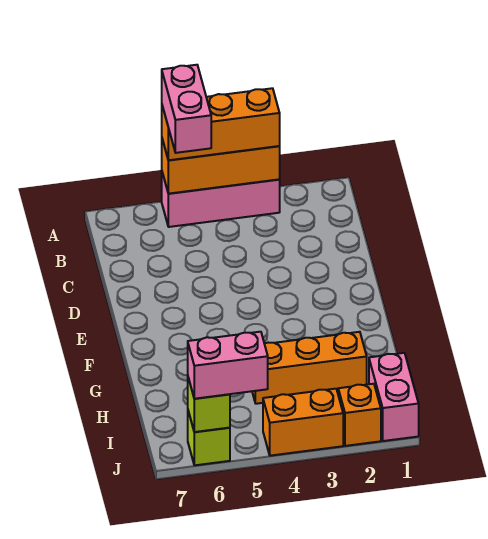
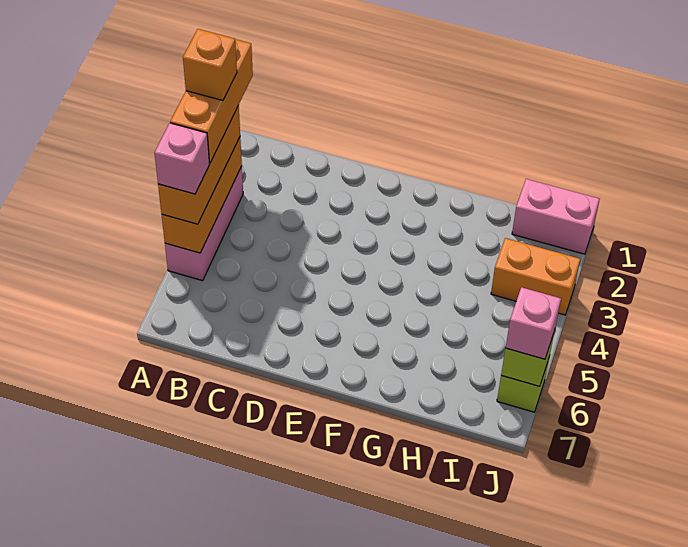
pink brick A5:B5 level 4 -> pink brick A5 level 4
orange brick H2:H4 level 1 -> orange brick A2:A4 level 4
orange brick J2 level 1 -> orange brick A3 level 5
orange brick J3:J4 level 1 -> orange brick I3:J3 level 1
pink brick J5:J6 level 3 -> pink brick J6 level 3

